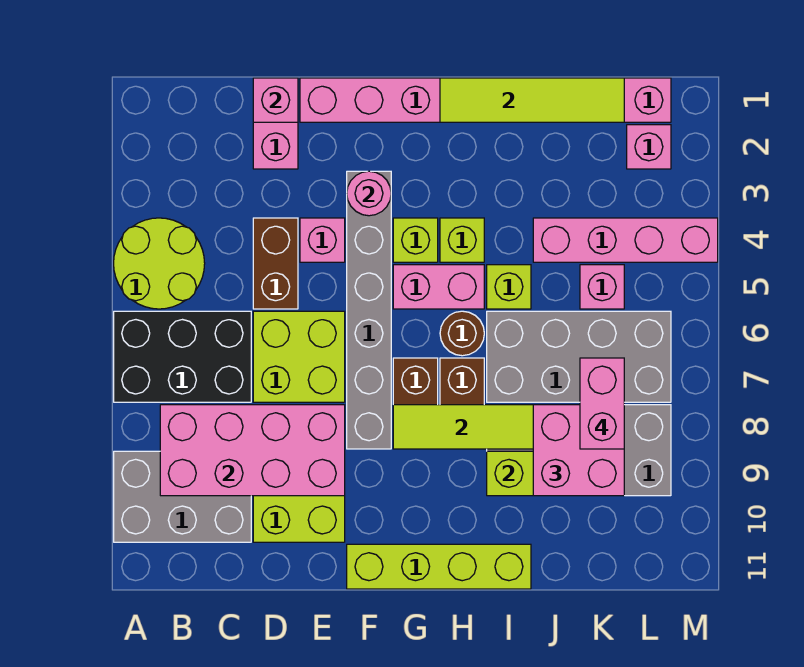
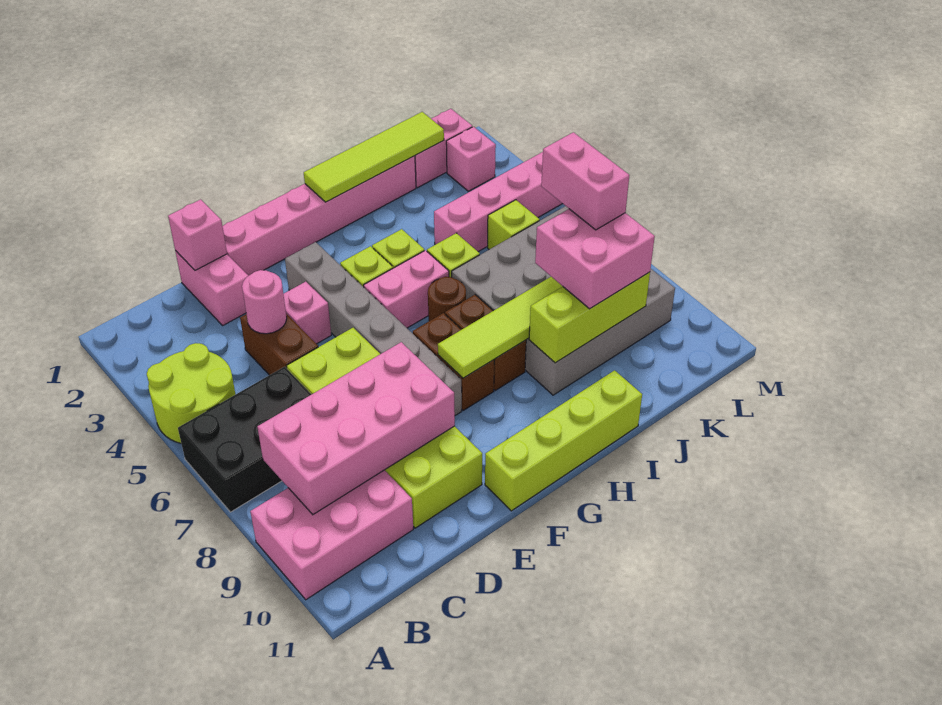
grey brick A9:C10 level 1 -> pink brick A9:C10 level 1
pink round brick F3 level 2 -> pink round brick D4 level 2
pink brick K5 level 1 -> lime brick K5 level 1

